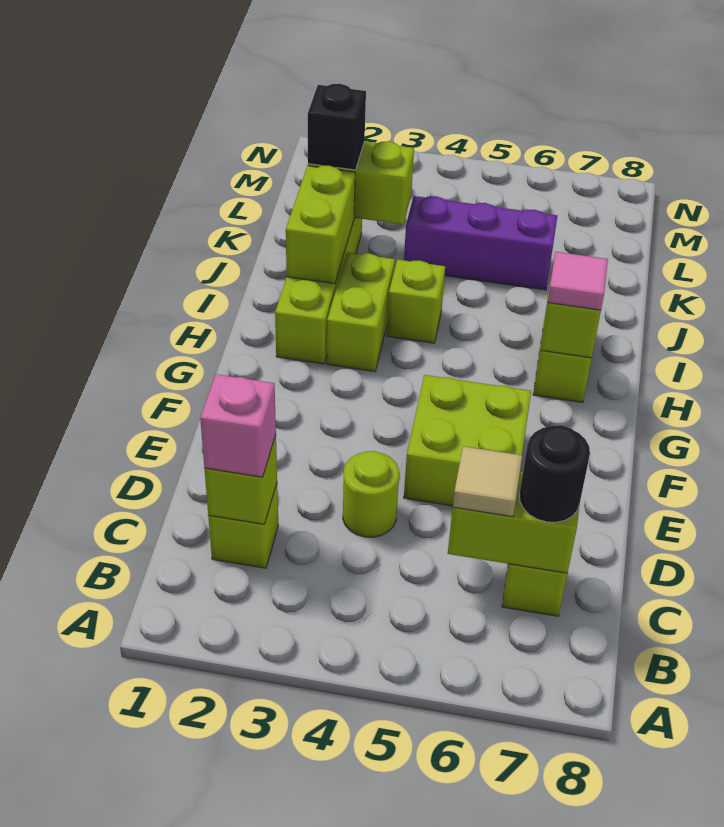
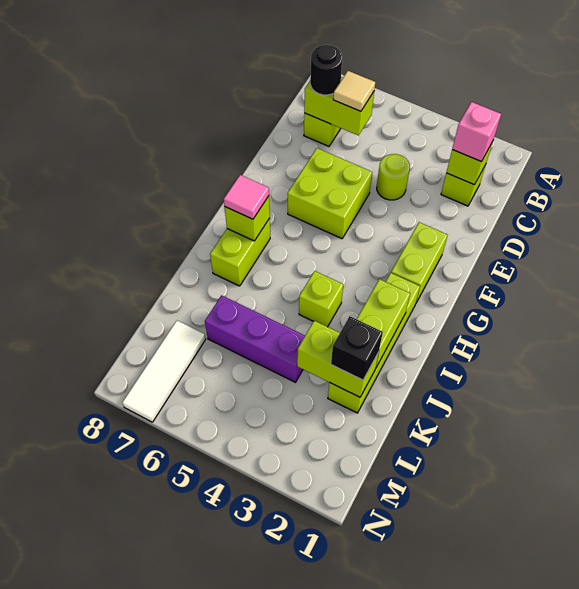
lime brick H3:I3 level 1 -> lime brick F2:G2 level 1
none -> white tile L7:N7 level 1

